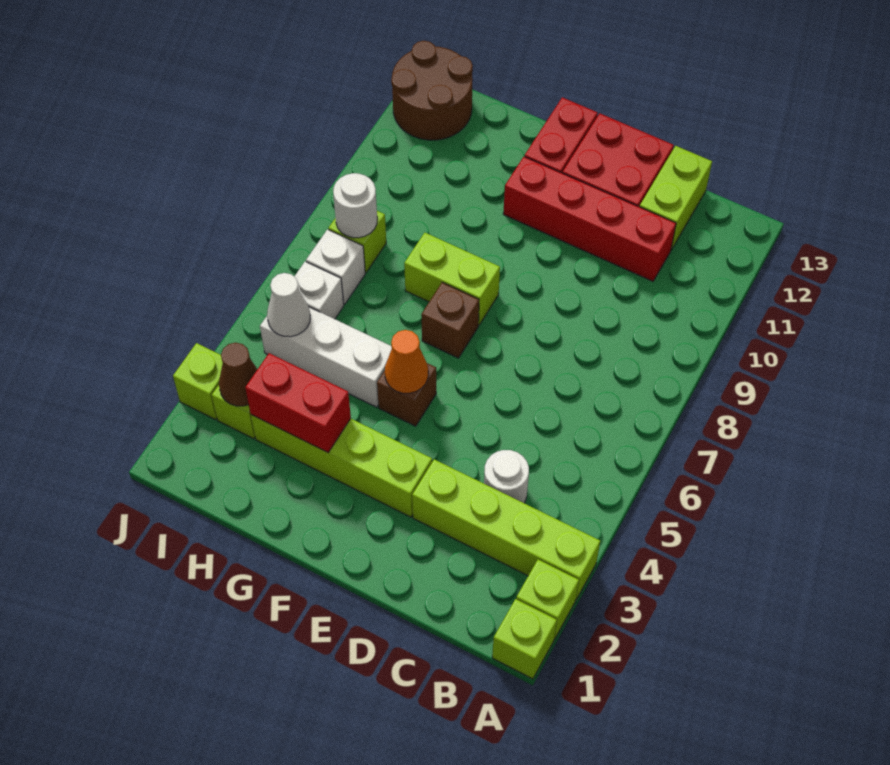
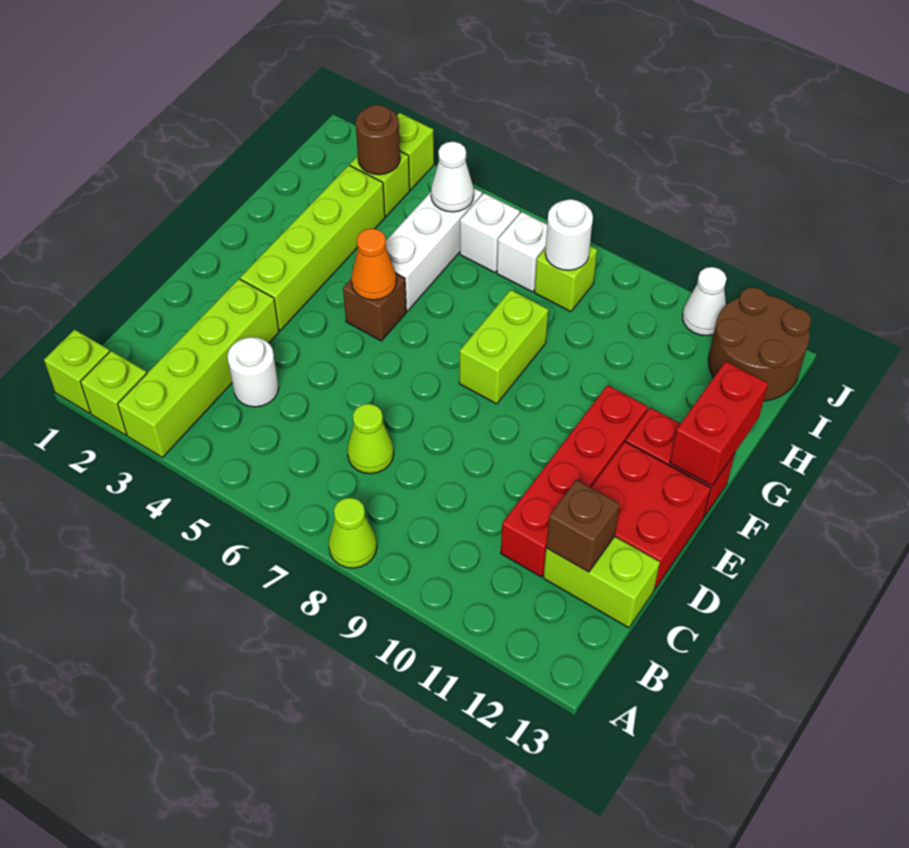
none -> lime cone A8 level 1
none -> lime cone C7 level 1
brown brick F7 level 1 -> brown brick C12 level 2
red brick G3:H3 level 2 -> red brick F13:G13 level 2
brown cone I3 level 2 -> brown round brick I3 level 2
none -> white cone J11 level 1

